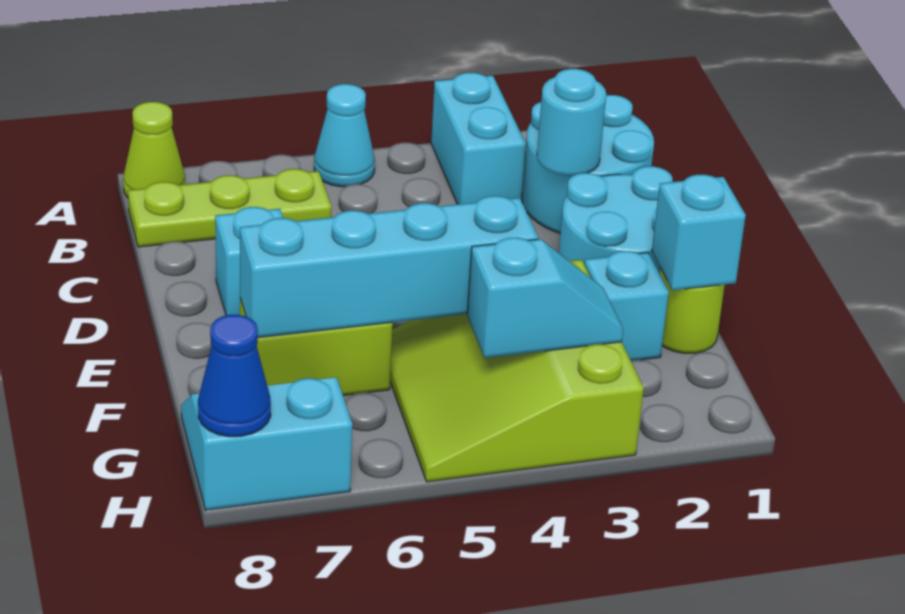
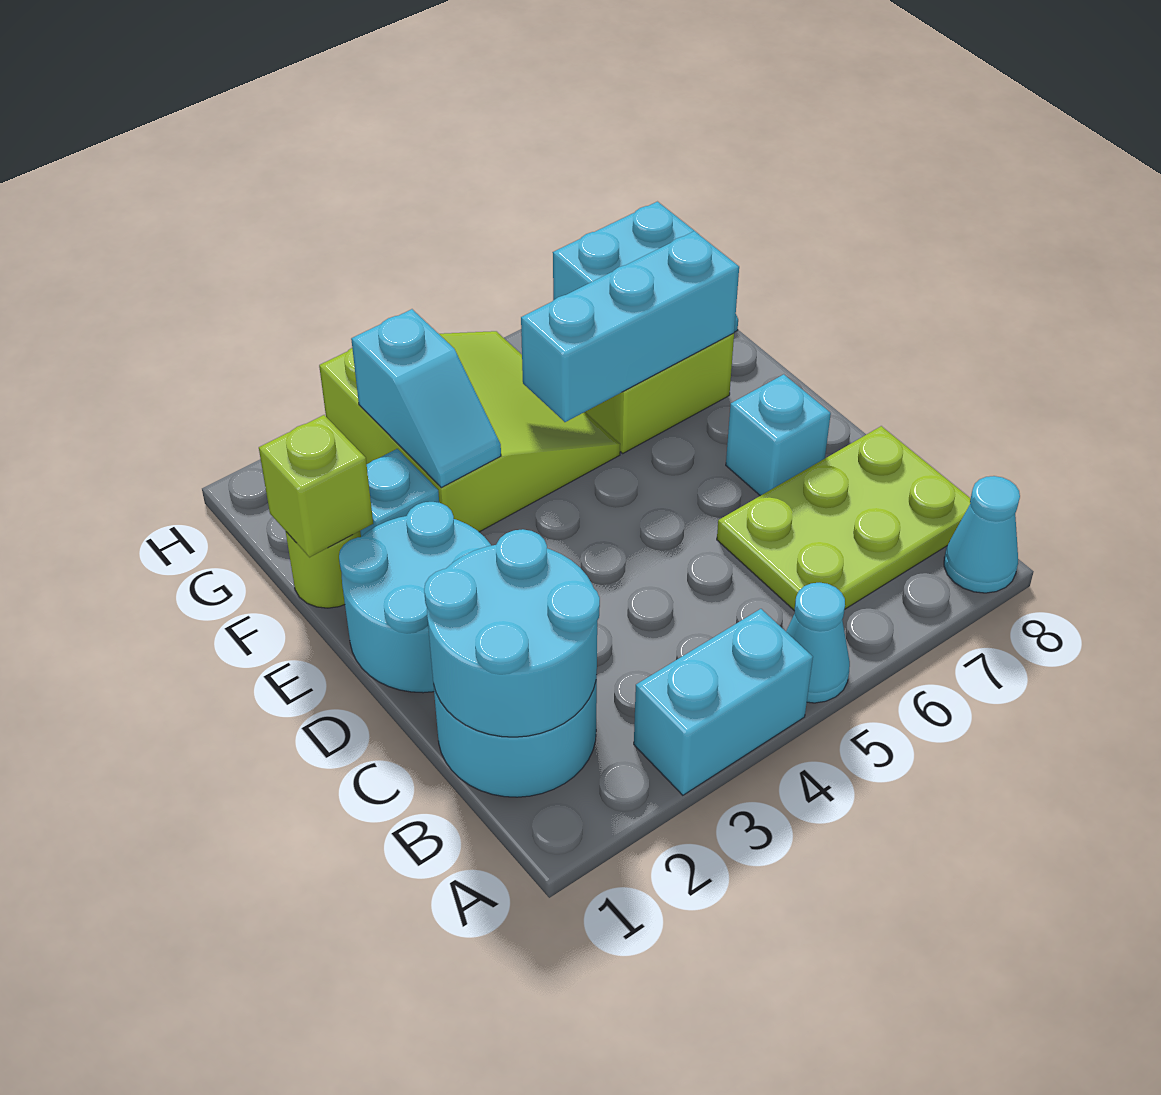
cyan brick A3:B3 level 1 -> cyan brick A3:A4 level 1
lime cone A8 level 1 -> cyan cone A8 level 1
lime plate B6:B8 level 1 -> lime plate B6:C8 level 1
cyan round brick C2 level 2 -> cyan round brick B1:C2 level 2
cyan brick F1 level 2 -> lime brick F1 level 2
cyan brick F4:F7 level 2 -> cyan brick F5:F7 level 2
cyan slope G3:G4 level 2 top 4 -> cyan slope F3:G3 level 2 top G
blue cone H8 level 2 -> none

